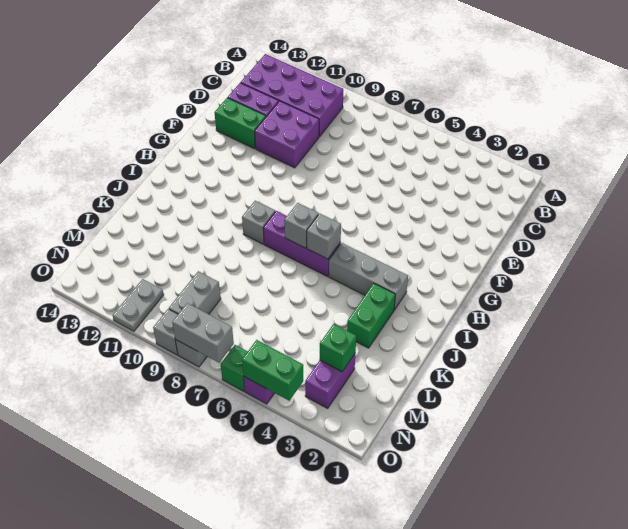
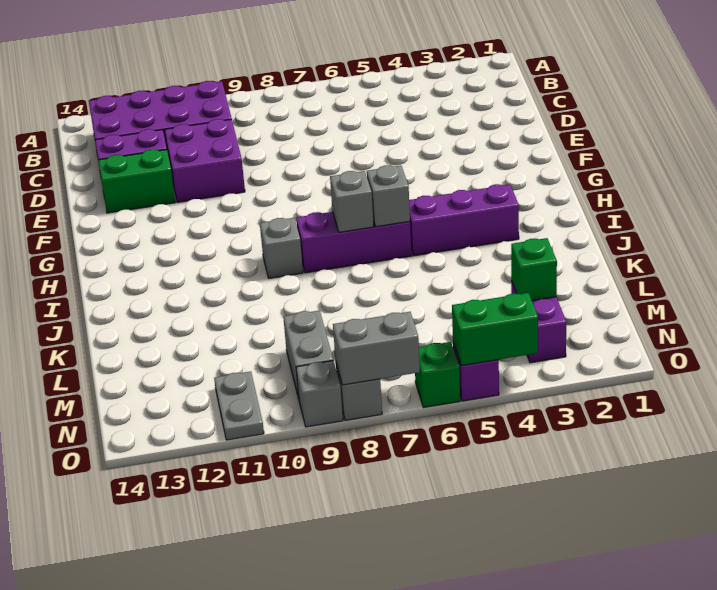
grey brick I3:I5 level 1 -> purple brick I3:I5 level 1
green brick J3:K3 level 1 -> none

